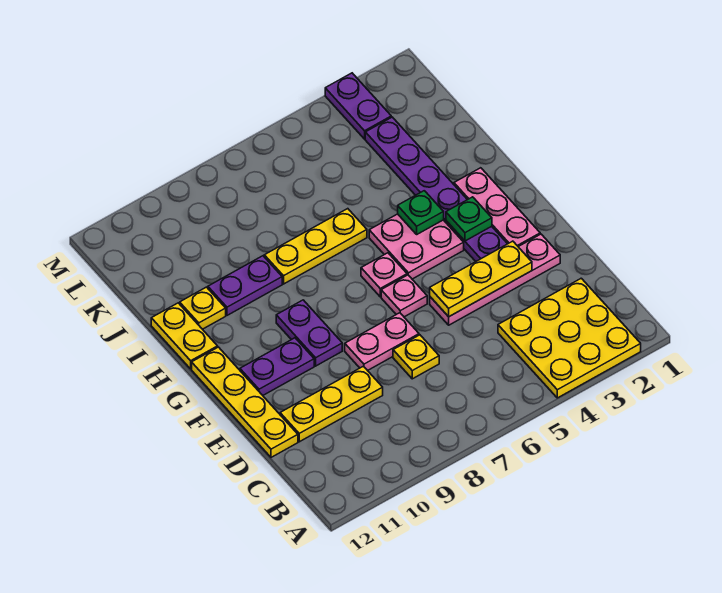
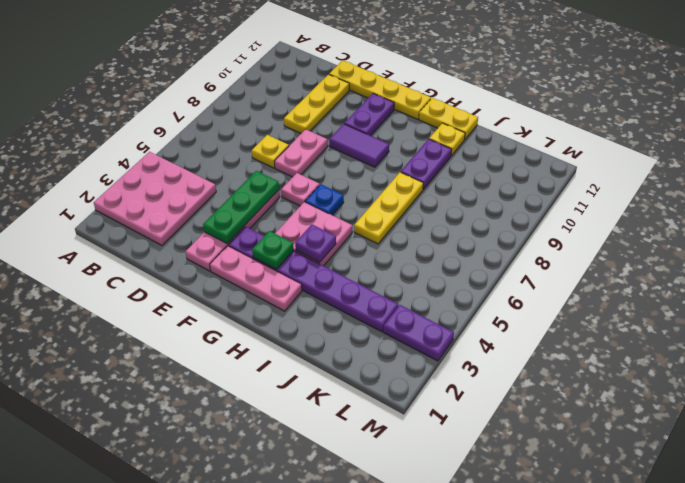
yellow plate A2:C4 level 1 -> pink plate A2:C4 level 1
yellow plate E3:E5 level 2 -> green plate E3:E5 level 2
purple plate F9:G9 level 1 -> purple tile F9:G9 level 1
pink plate G6 level 1 -> blue plate G6 level 1
green plate H4 level 2 -> purple plate H4 level 2

